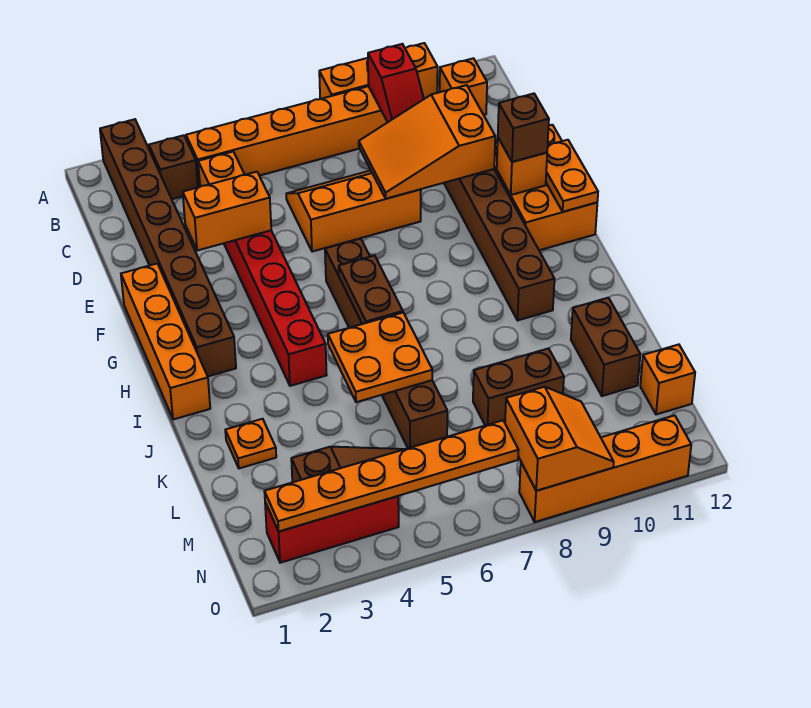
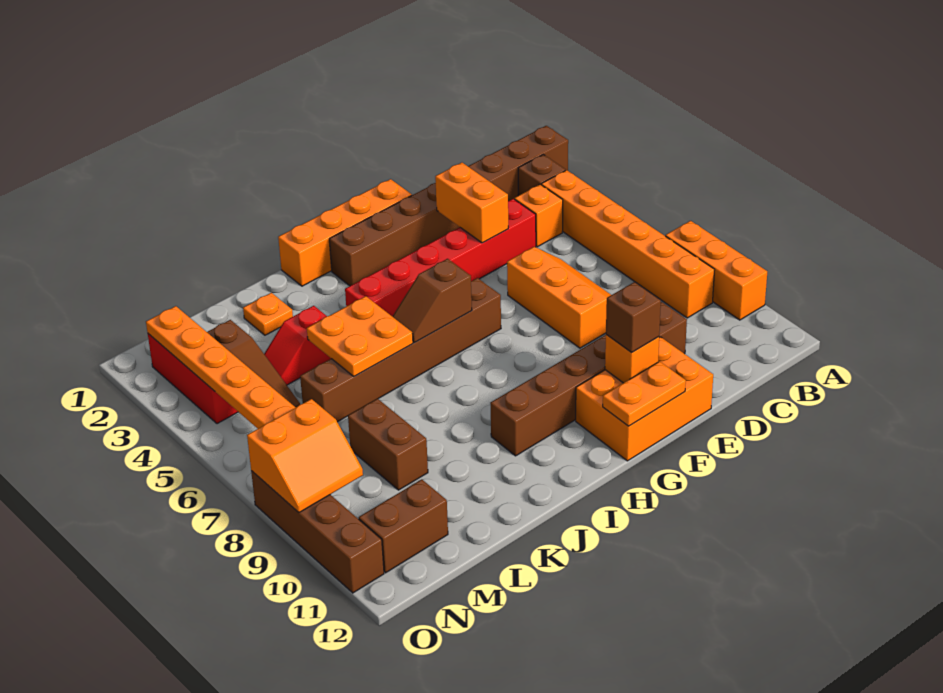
red slope B9:C9 level 2 top B -> red slope K4:L4 level 1 top K
orange brick B11 level 1 -> none
orange slope D8:E10 level 2 top 10 -> none
brown plate H6:I6 level 2 -> brown slope H6:I6 level 2 top H
brown brick K11:L11 level 1 -> brown brick M11:N11 level 1
orange brick M12 level 1 -> none
orange brick O8:O11 level 1 -> brown brick O8:O11 level 1

